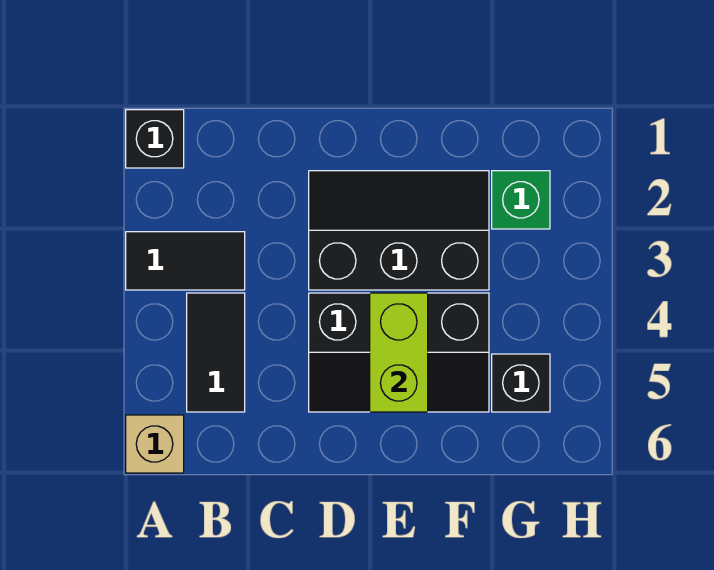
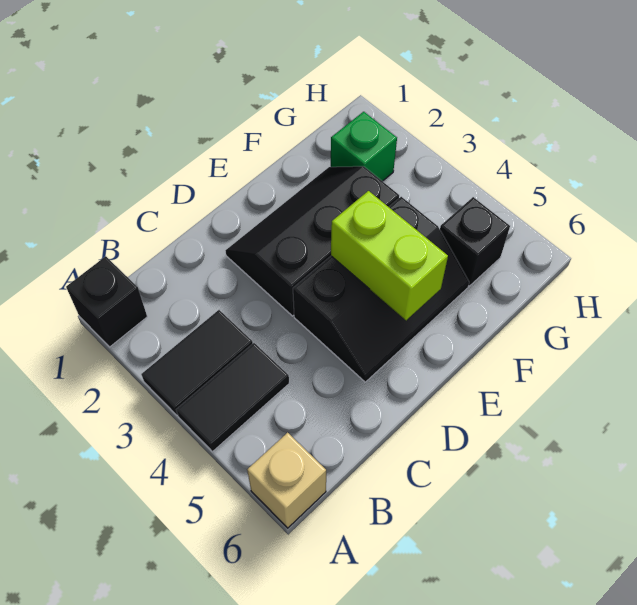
black tile B4:B5 level 1 -> black tile A4:B4 level 1

